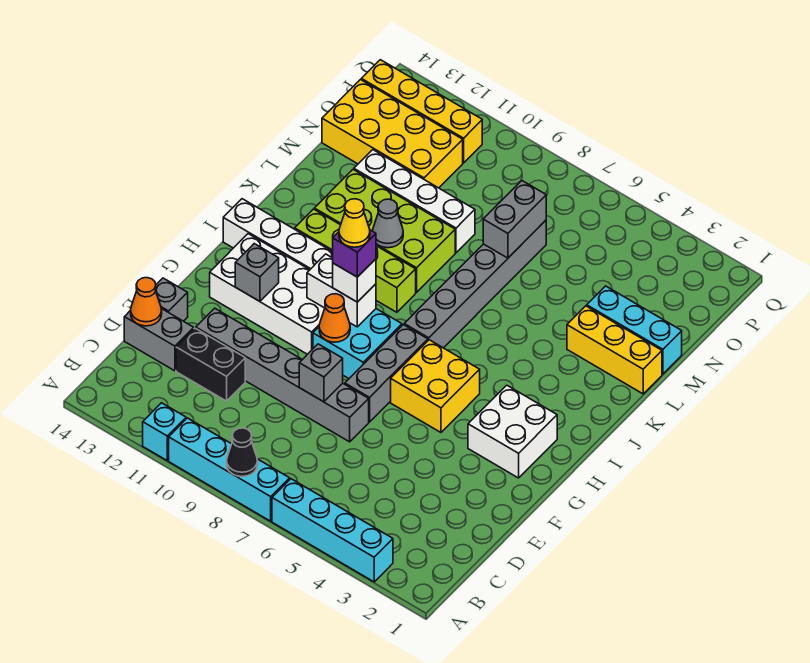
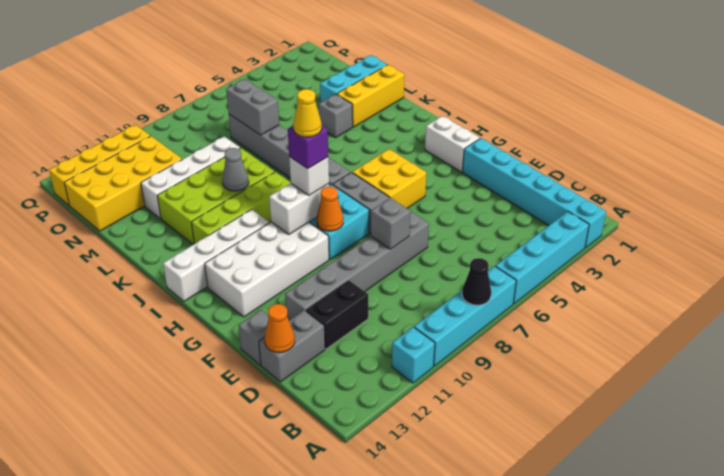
none -> cyan brick A2:F2 level 1
white brick G2:H3 level 1 -> white brick G2:H2 level 1
grey brick G12 level 2 -> grey brick L4 level 1

